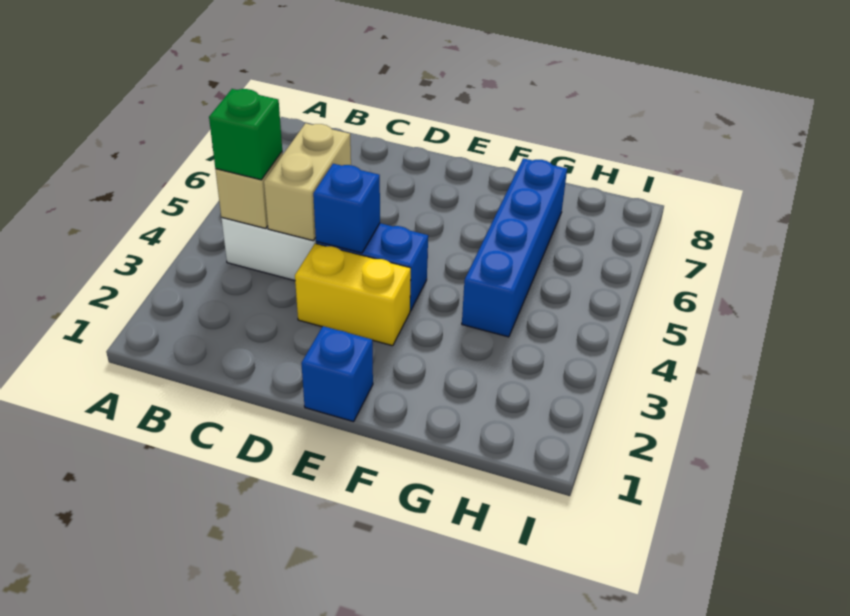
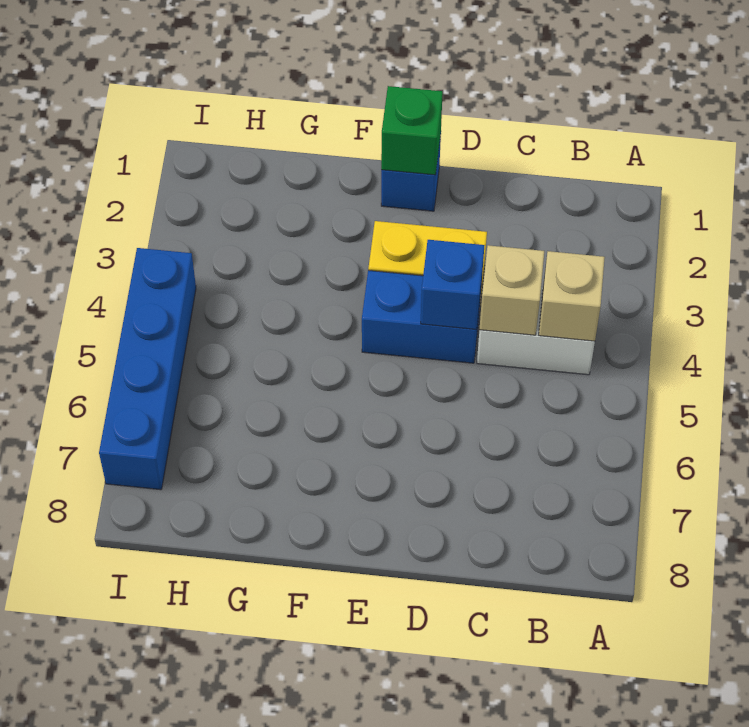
green brick B4 level 3 -> green brick E1 level 2
tan brick C4:C5 level 2 -> tan brick C4 level 2
blue brick G4:G7 level 1 -> blue brick I4:I7 level 1

